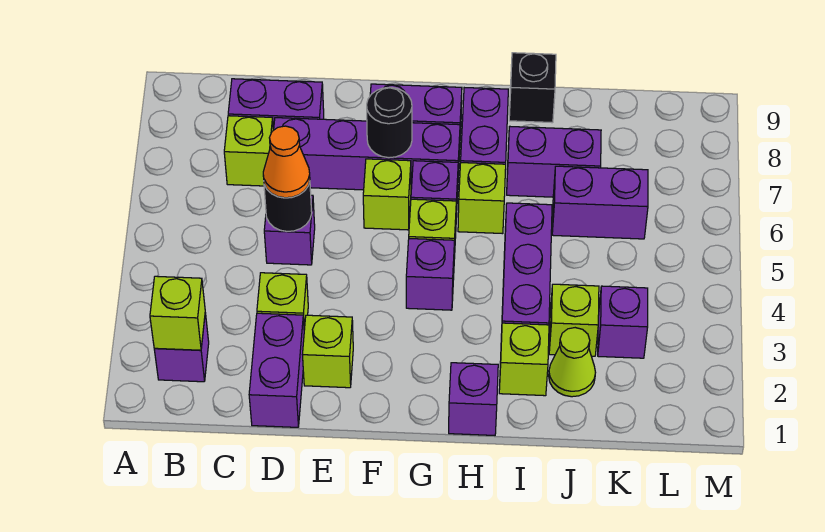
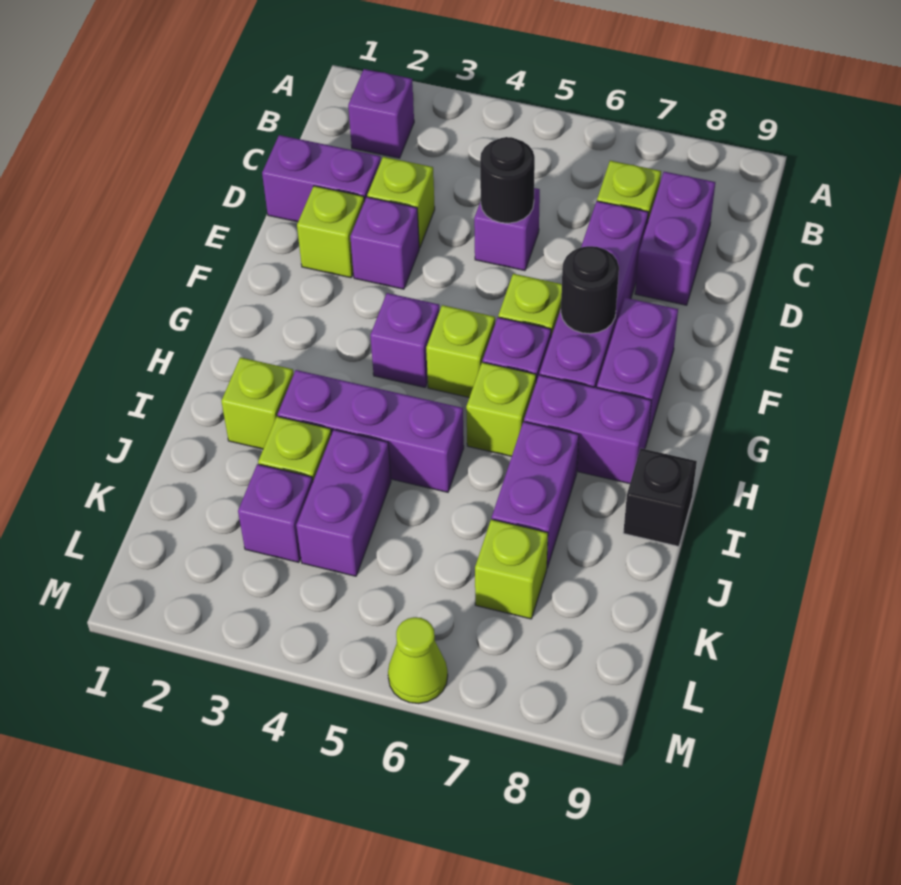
lime brick B2 level 2 -> lime brick K7 level 1
orange cone D5 level 3 -> none
purple brick H1 level 1 -> purple brick E3 level 1
lime cone J2 level 1 -> lime cone M6 level 1
purple brick J6:K6 level 1 -> purple brick J4:K4 level 1

